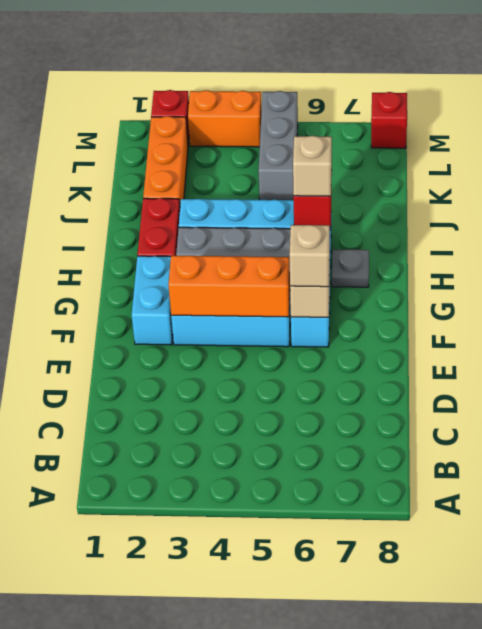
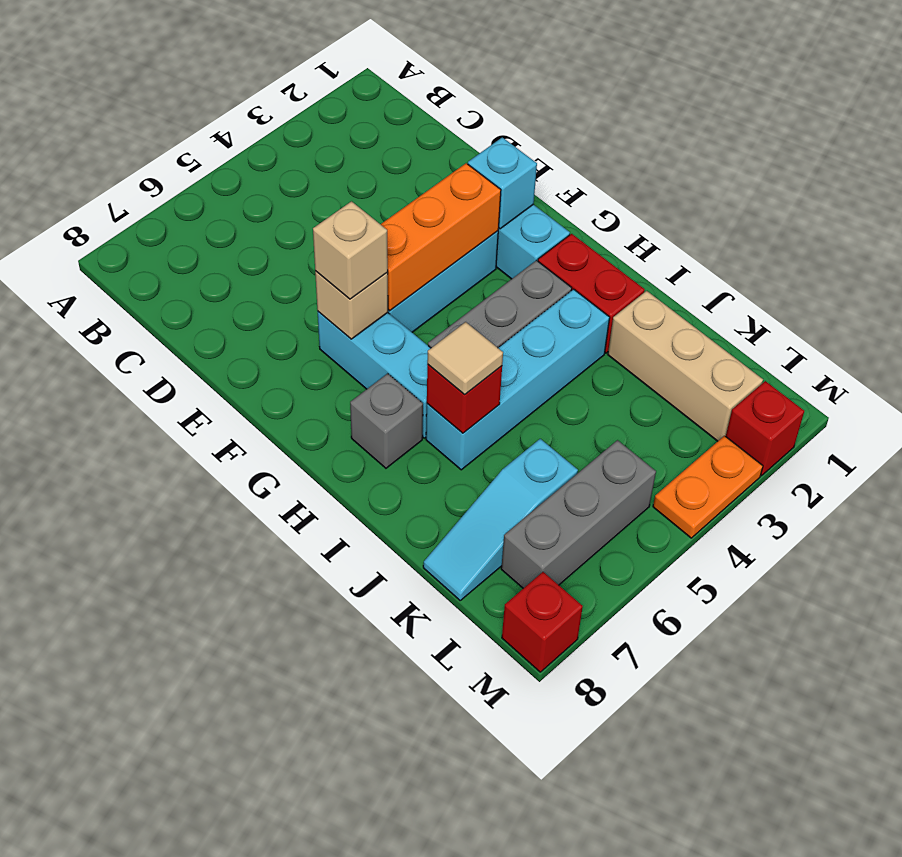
none -> cyan brick F2 level 2
grey plate H7 level 1 -> grey brick H7 level 1
tan brick I6 level 3 -> tan tile I6 level 3
orange brick J2:L2 level 1 -> tan brick J2:L2 level 1
grey brick K5:M5 level 1 -> grey brick L5:L7 level 1
none -> cyan slope K6:K8 level 1 top 6
orange brick M3:M4 level 1 -> orange plate M3:M4 level 1

